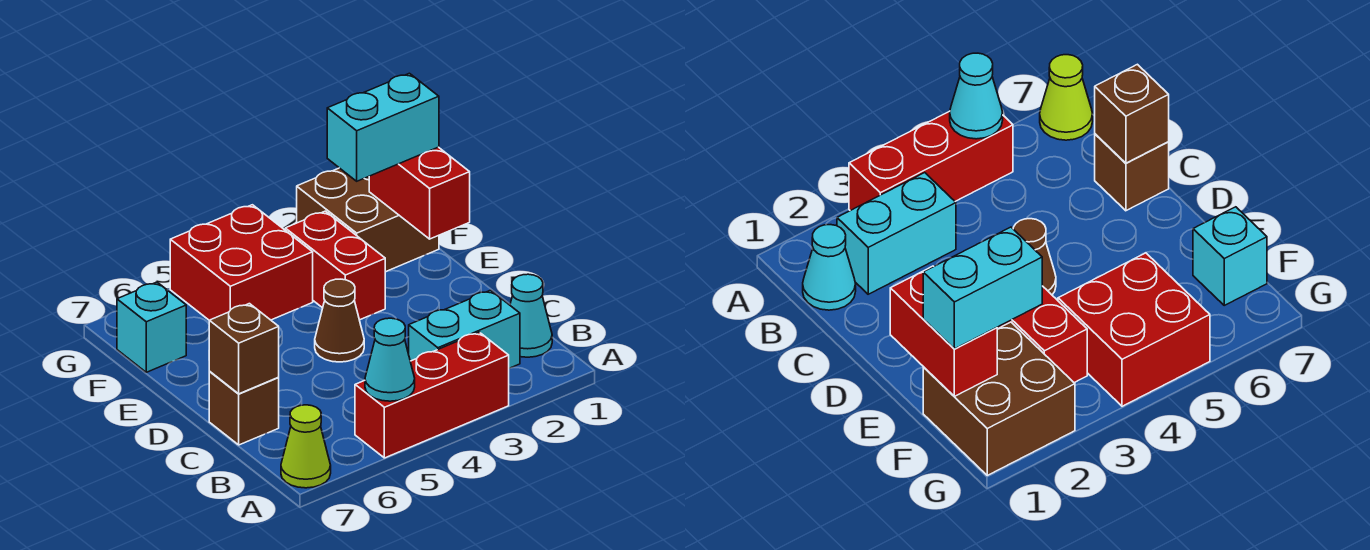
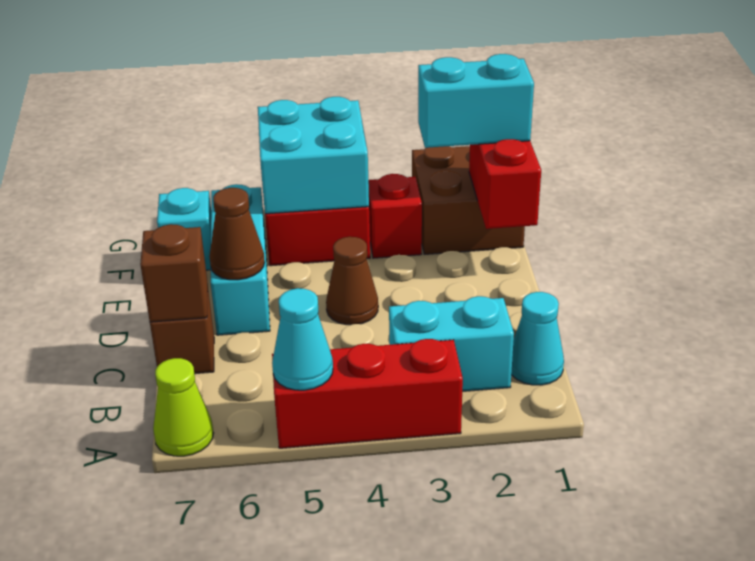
none -> cyan brick D6:F6 level 1
none -> brown cone D6 level 2
red brick E3:F3 level 1 -> red brick F3 level 1
none -> cyan brick F4:G5 level 2

